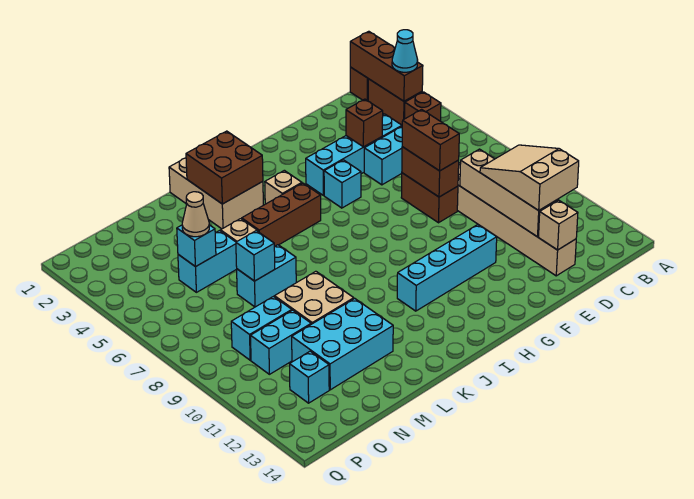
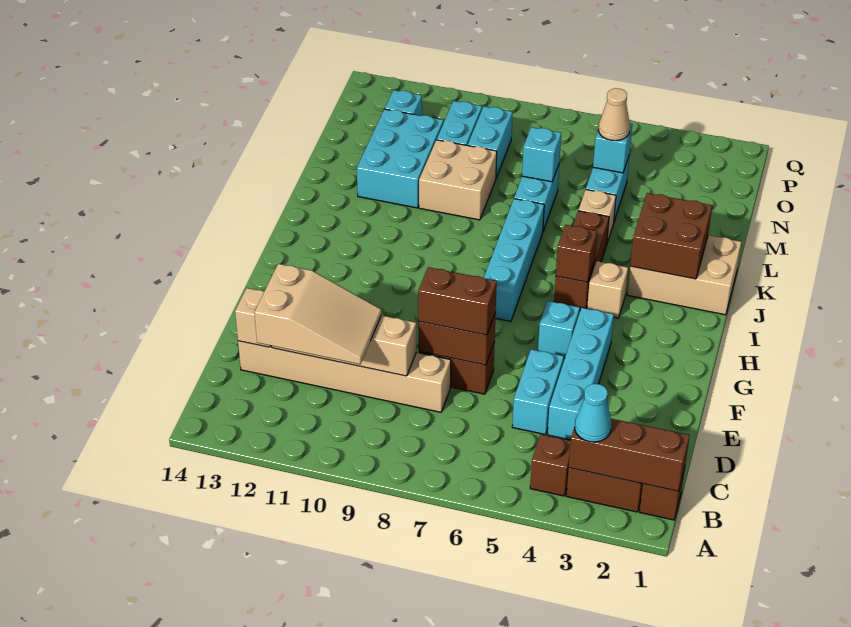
brown brick E4 level 2 -> brown brick I5 level 2
cyan brick F11:I11 level 1 -> cyan brick H7:K7 level 1

